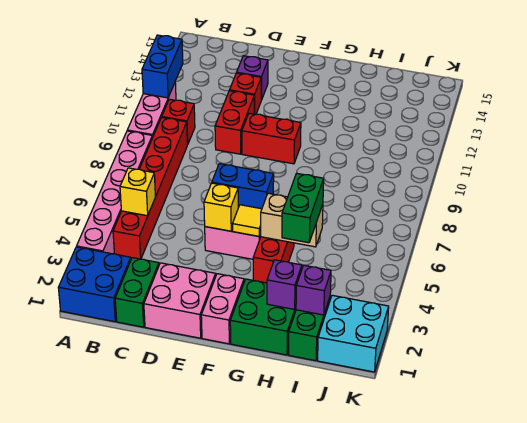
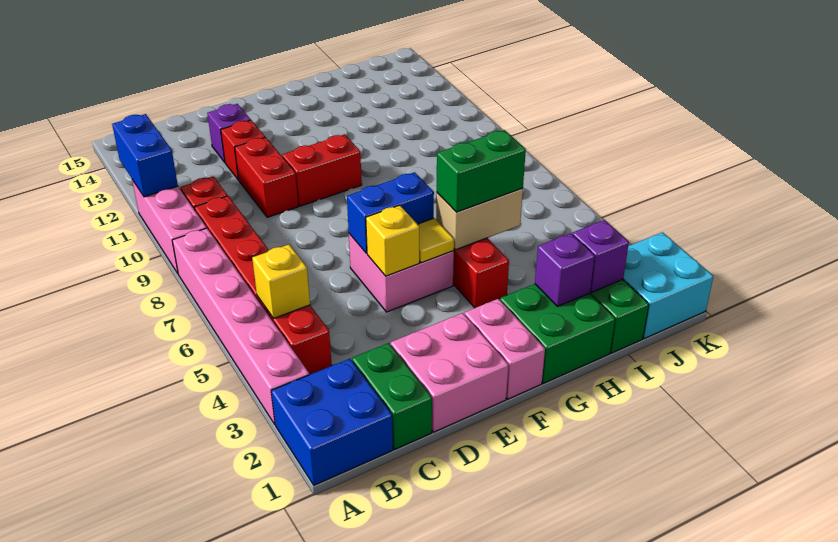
green brick H4:H5 level 3 -> green brick G5:H5 level 3

